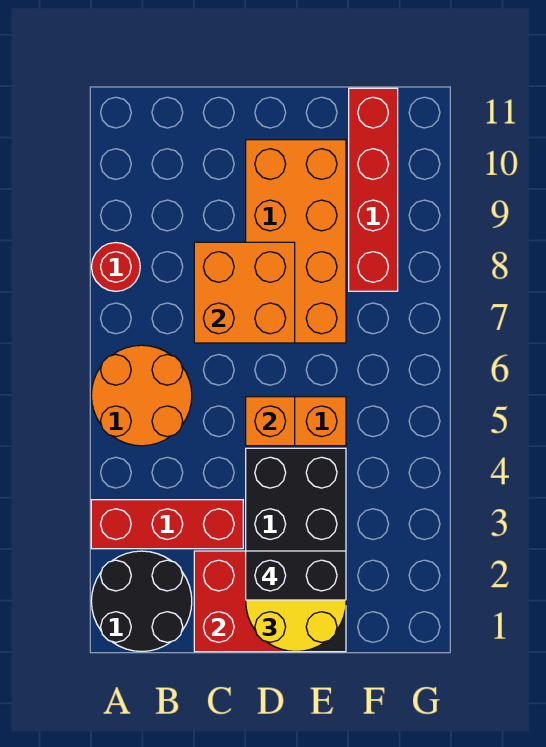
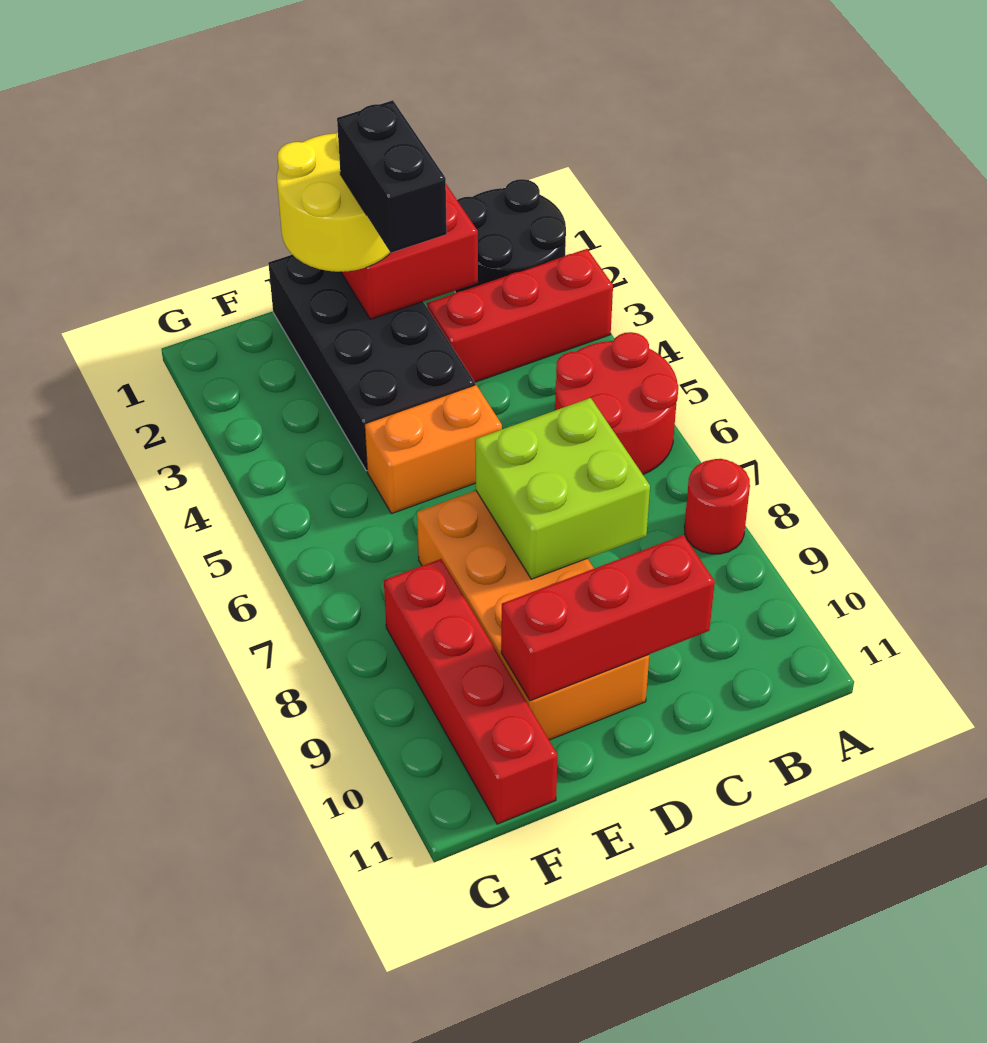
orange round brick A5:B6 level 1 -> red round brick A5:B6 level 1
orange brick C7:D8 level 2 -> lime brick C7:D8 level 2
none -> red brick C10:E10 level 2
black brick D2:E2 level 4 -> black brick D2:D3 level 4
orange brick D5 level 2 -> none

